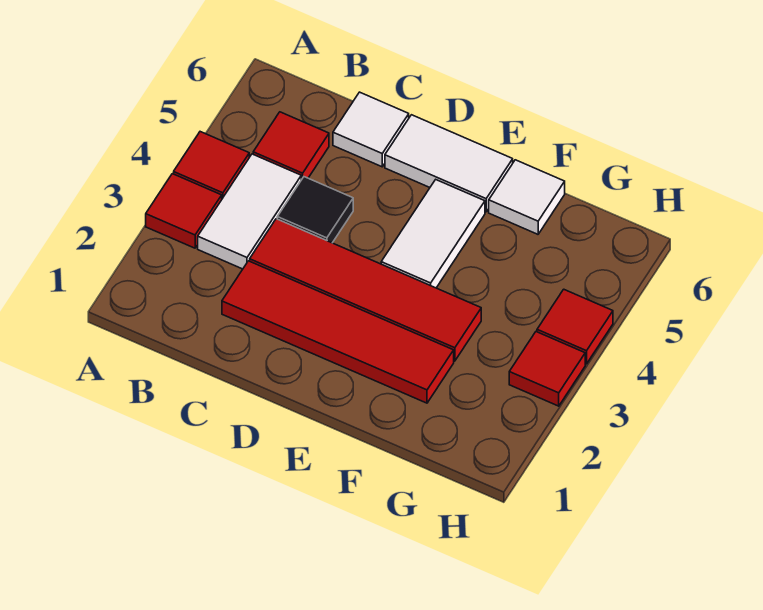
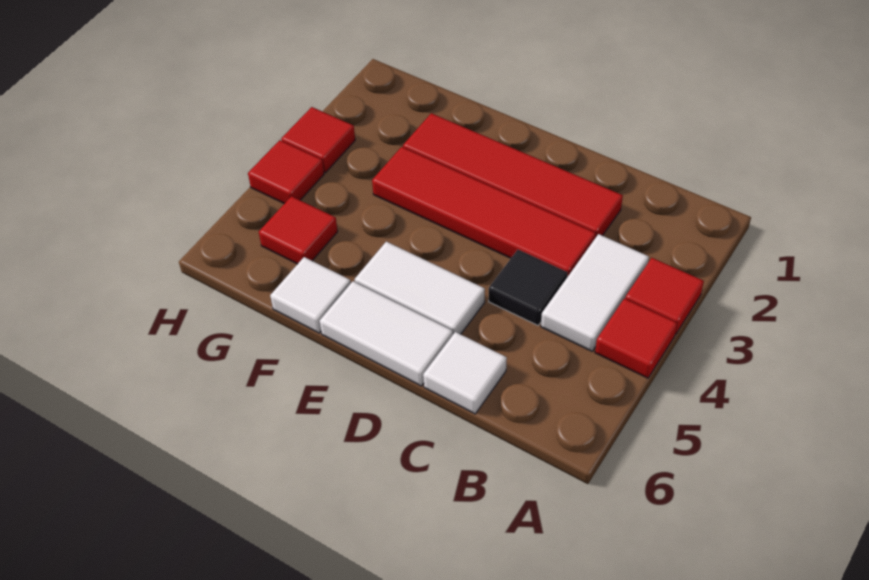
red tile B5 level 1 -> red tile G5 level 1
white tile E4:E5 level 1 -> white tile D5:E5 level 1

